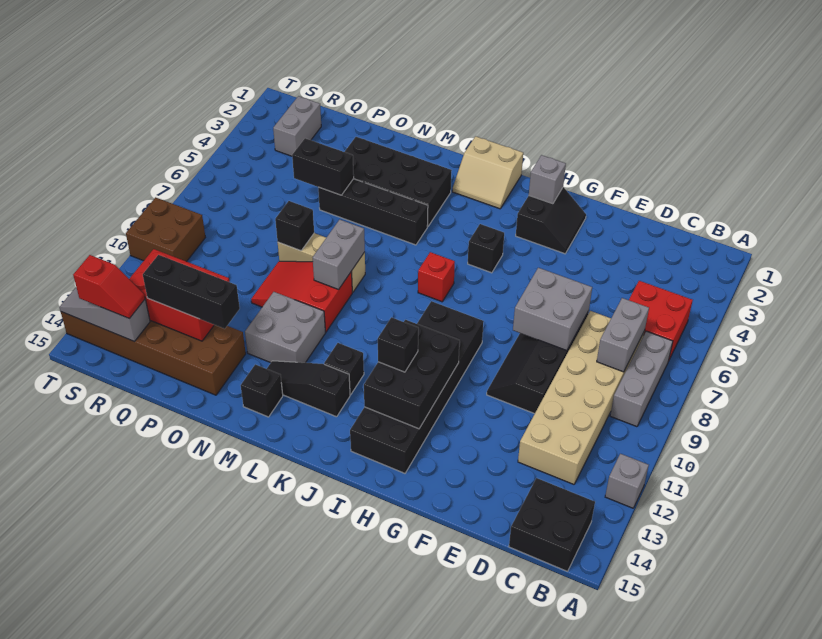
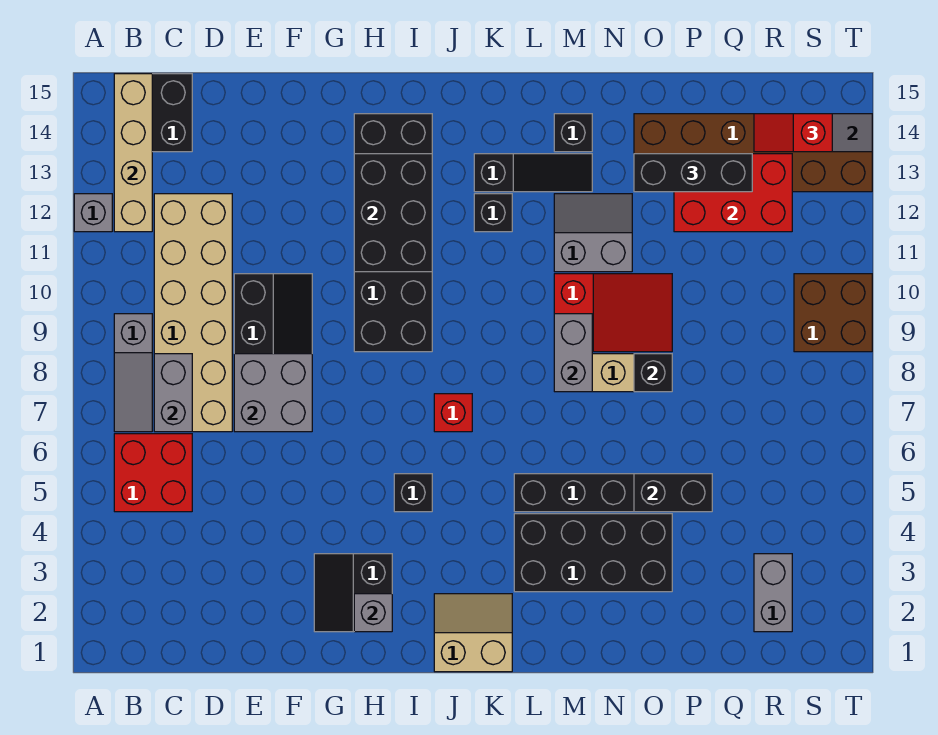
grey brick B7:B9 level 1 -> grey slope B7:B9 level 1 top 9
none -> tan brick B12:B15 level 2
black brick I12 level 3 -> none
grey brick M11:N12 level 1 -> grey slope M11:N12 level 1 top 11

